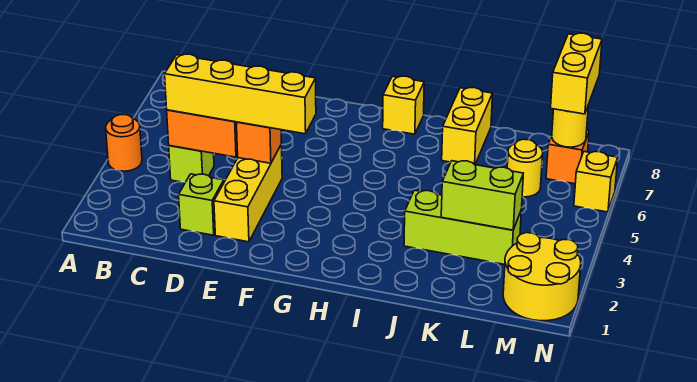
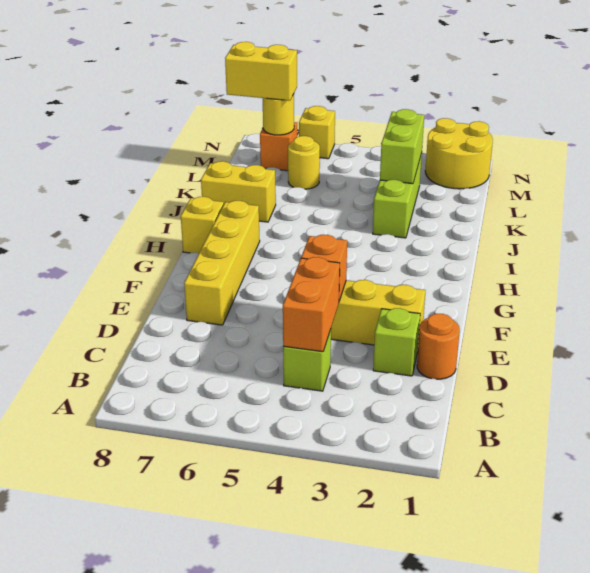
orange round brick A4 level 1 -> orange round brick D1 level 1
yellow brick C4:F4 level 3 -> yellow brick E7:H7 level 1

